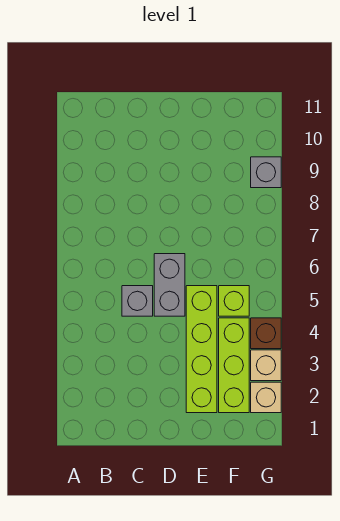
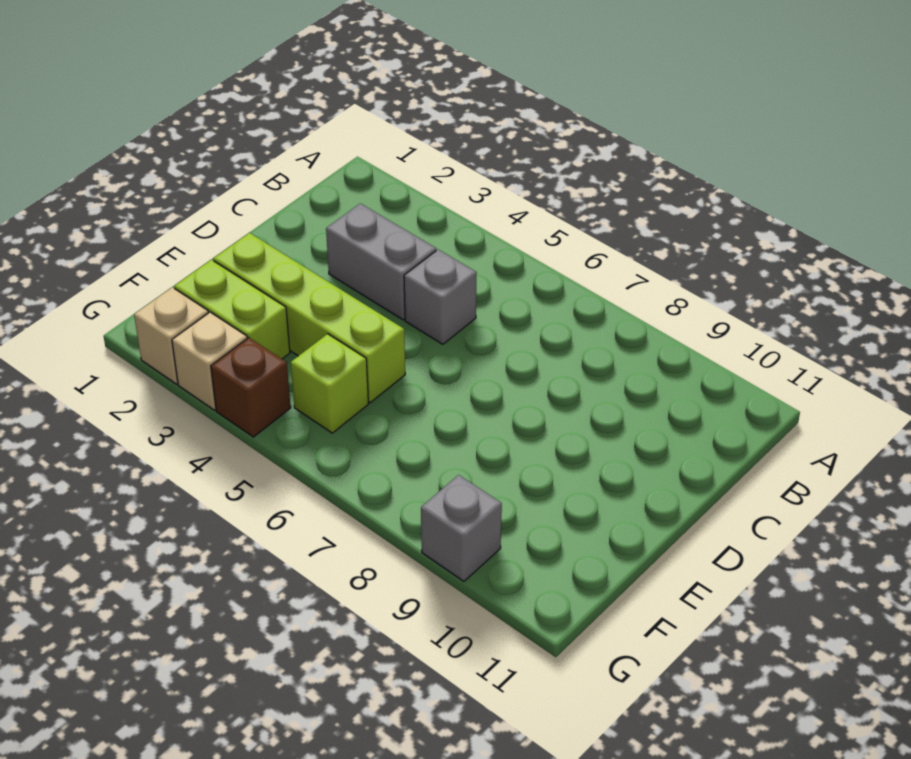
grey brick D5:D6 level 1 -> grey brick C3:C4 level 1
lime brick F2:F4 level 1 -> lime brick F2:F3 level 1

